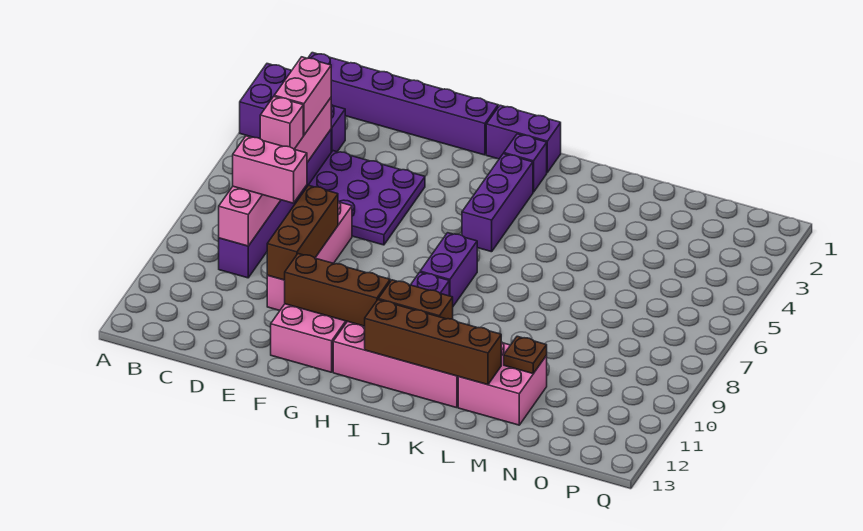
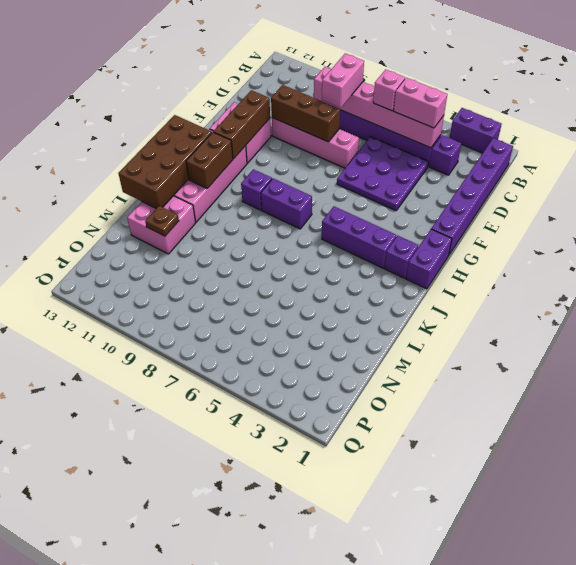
brown brick I12:L12 level 2 -> brown brick I12:L13 level 2

